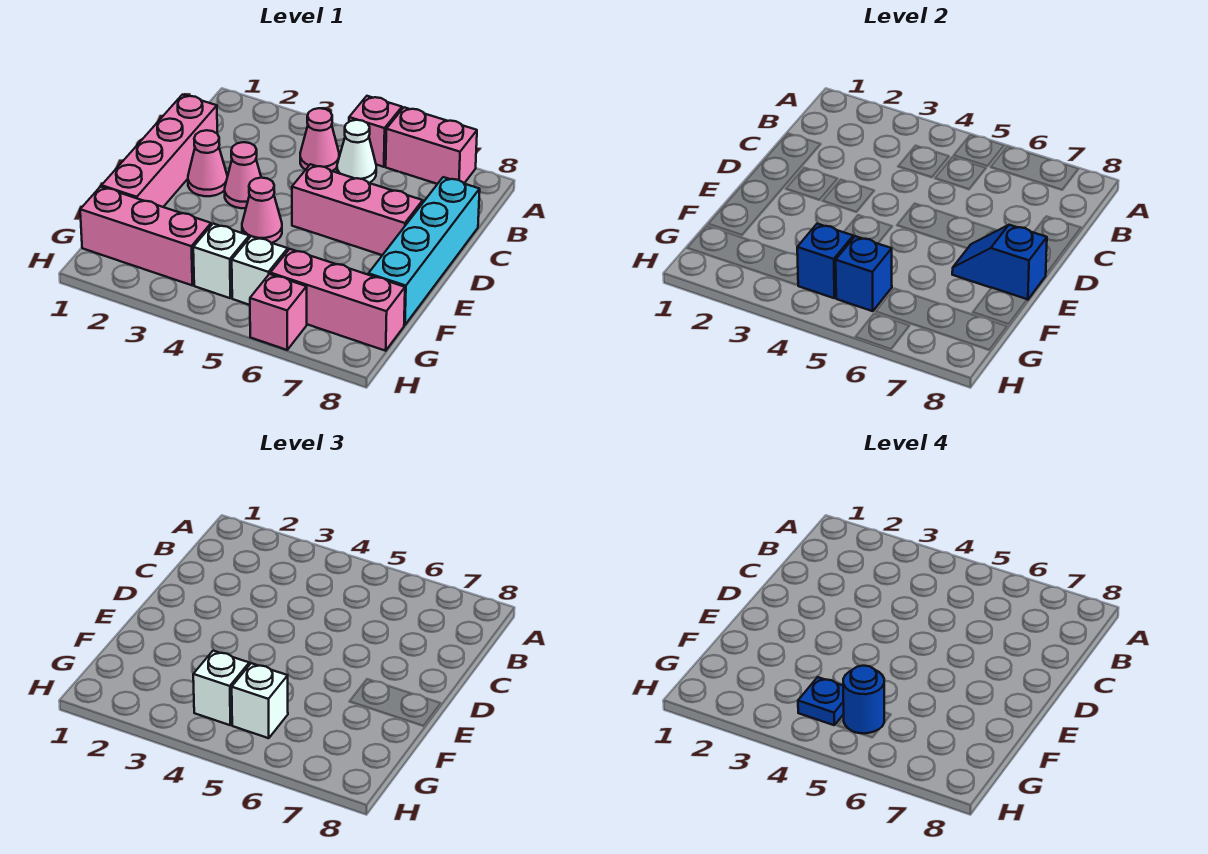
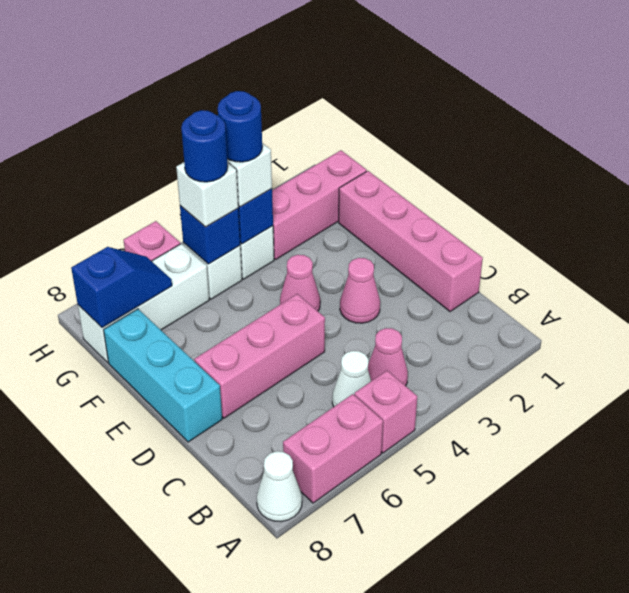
none -> white cone A8 level 1
cyan brick C8:F8 level 1 -> cyan brick D8:F8 level 1
pink cone D2 level 1 -> none
blue slope E7:E8 level 2 top 8 -> blue slope G7:G8 level 2 top 8
blue plate G4 level 4 -> blue round brick G4 level 4
pink brick G6:G8 level 1 -> white brick G6:G8 level 1

